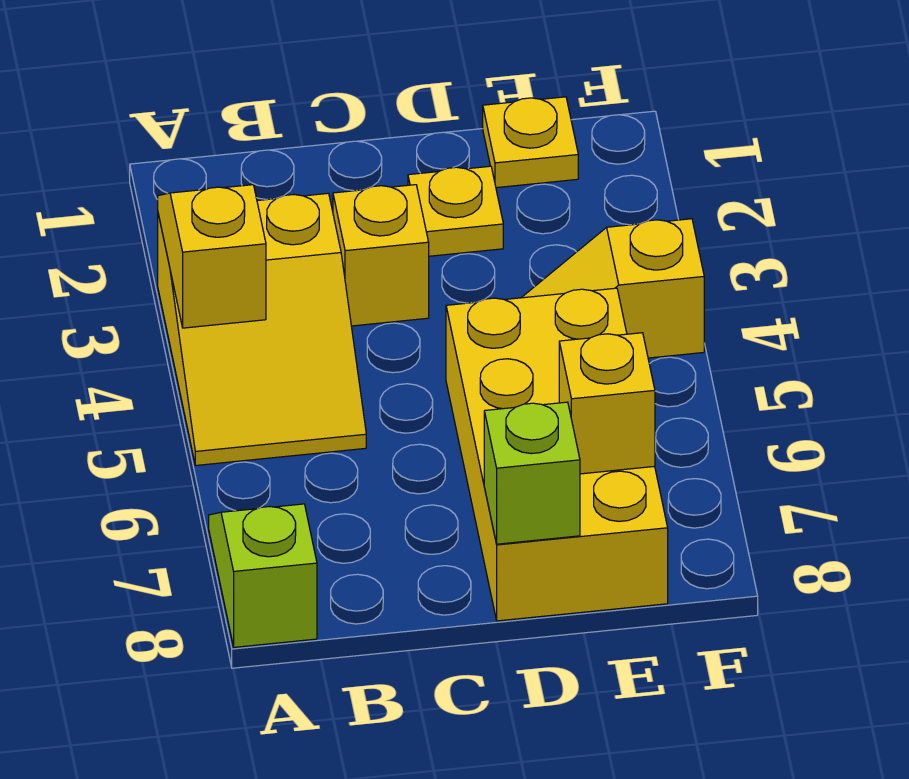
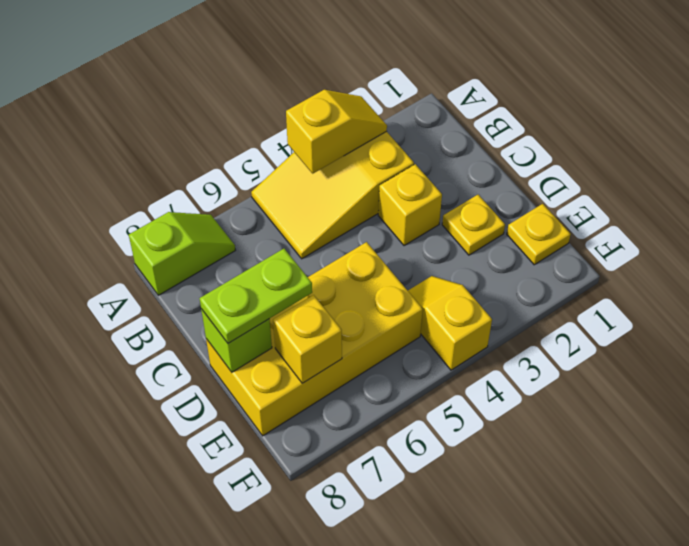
none -> lime plate D7:D8 level 3

